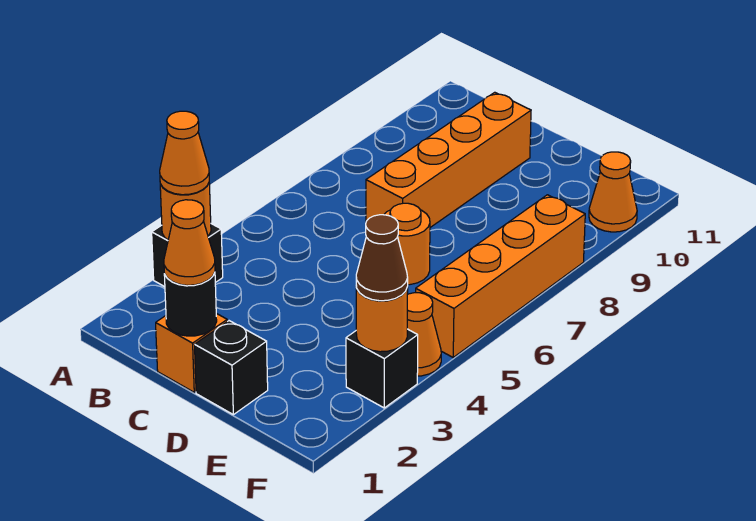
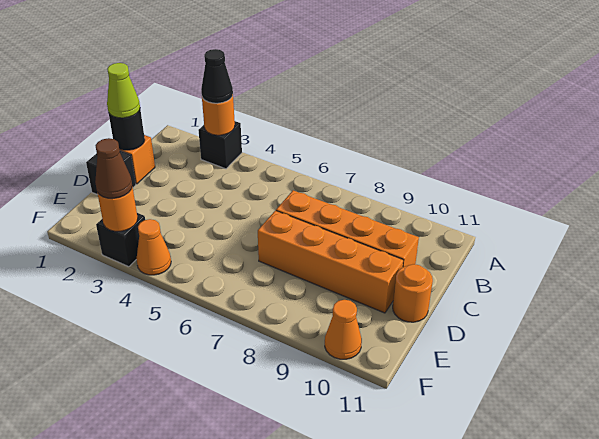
orange cone A3 level 3 -> black cone A3 level 3
orange cone C1 level 3 -> lime cone C1 level 3
orange round brick D6 level 1 -> orange round brick D11 level 1
orange brick F5:F8 level 1 -> orange brick D7:D10 level 1

